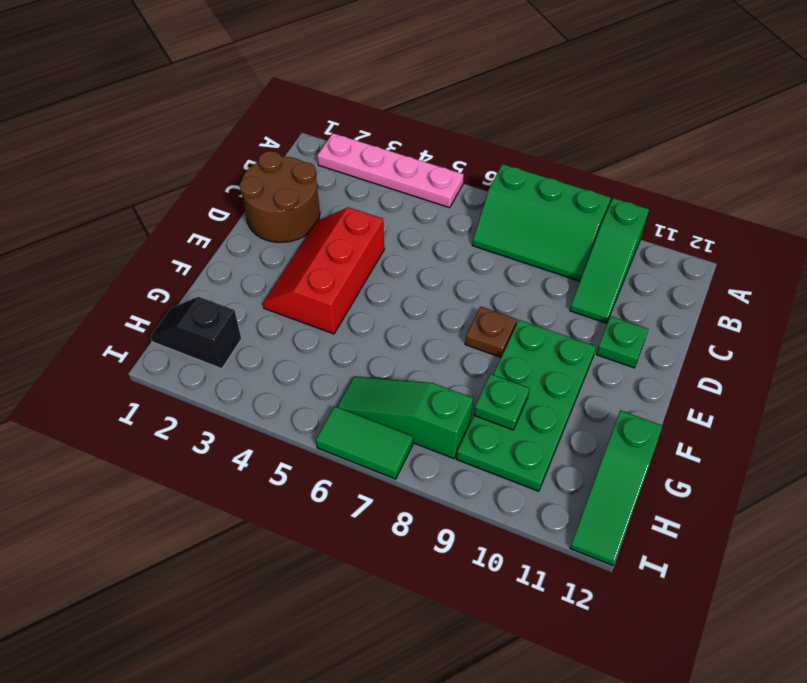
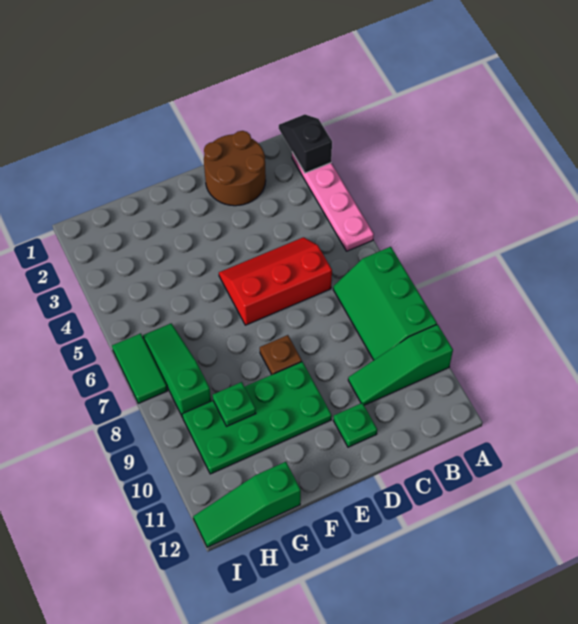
red slope D3:F4 level 1 top 4 -> red slope C5:E6 level 1 top 6
black slope H1:H2 level 1 top 2 -> black slope A1:A2 level 2 top 2

